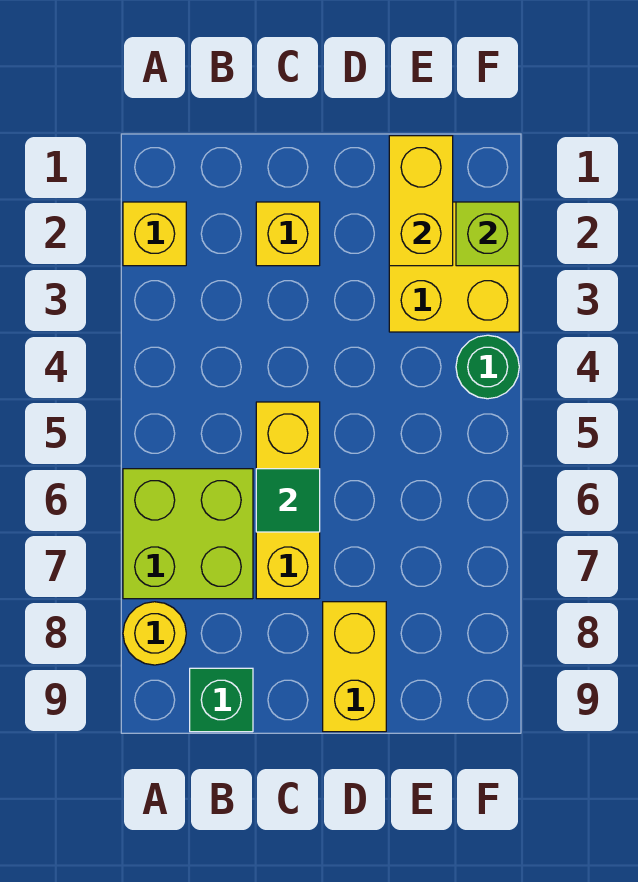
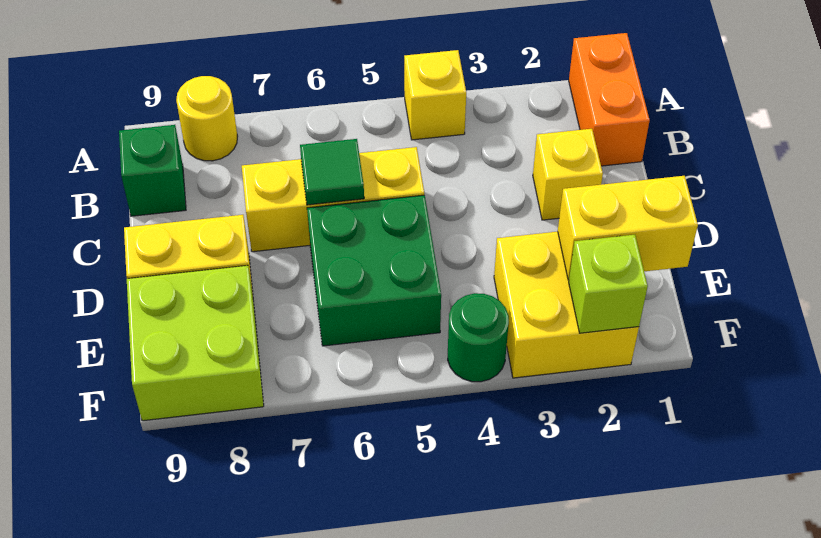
none -> orange brick A1:B1 level 1
yellow brick A2 level 1 -> yellow brick A4 level 1
lime brick A6:B7 level 1 -> lime brick E8:F9 level 1
none -> green brick D5:E6 level 1

